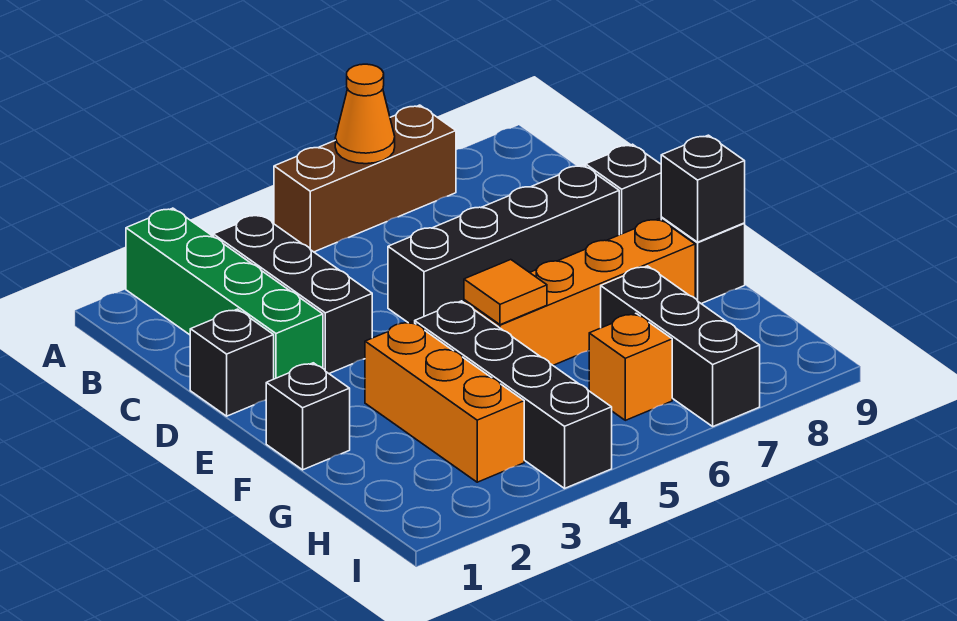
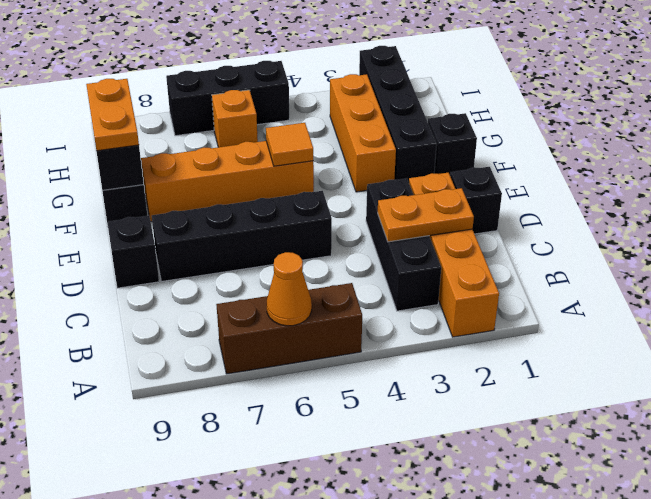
green brick A2:D2 level 1 -> orange brick A2:D2 level 1
none -> orange plate C2:C3 level 2
black brick F4:I4 level 1 -> black brick F2:I2 level 1
none -> orange plate F9:G9 level 3
black brick G7:I7 level 1 -> black brick I5:I7 level 1

